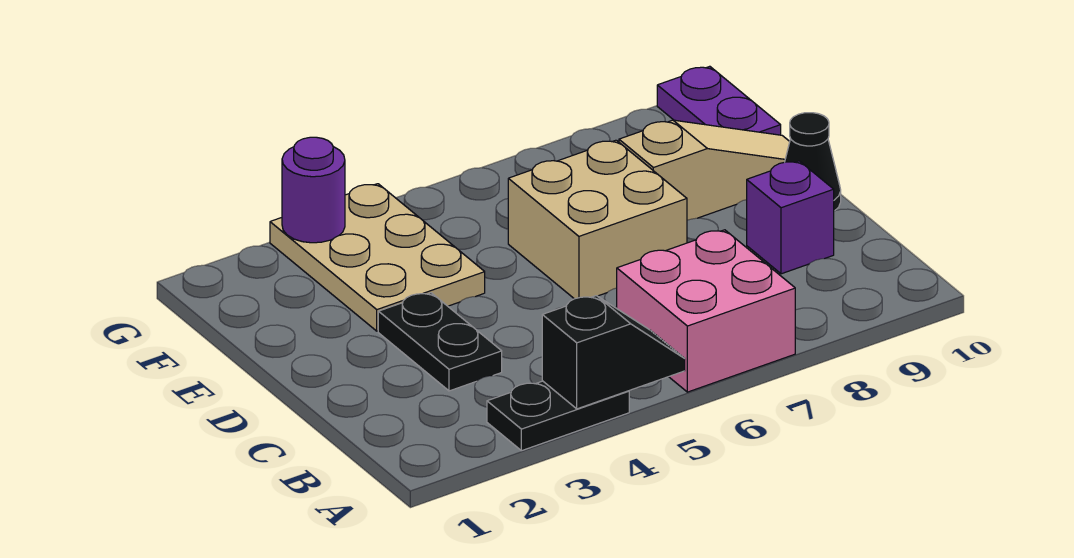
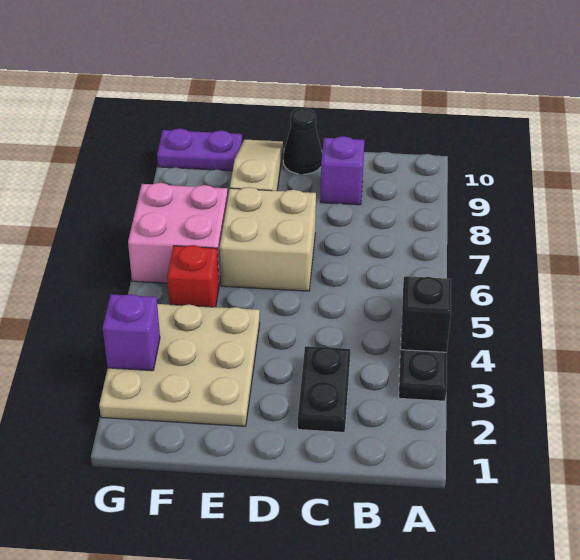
pink brick A6:B7 level 1 -> pink brick F6:G7 level 1
black plate C3:D3 level 1 -> black plate C2:C3 level 1
tan plate E3:G4 level 1 -> tan plate E2:G4 level 1
none -> red brick F5 level 1
purple round brick G3 level 2 -> purple brick G3 level 2

